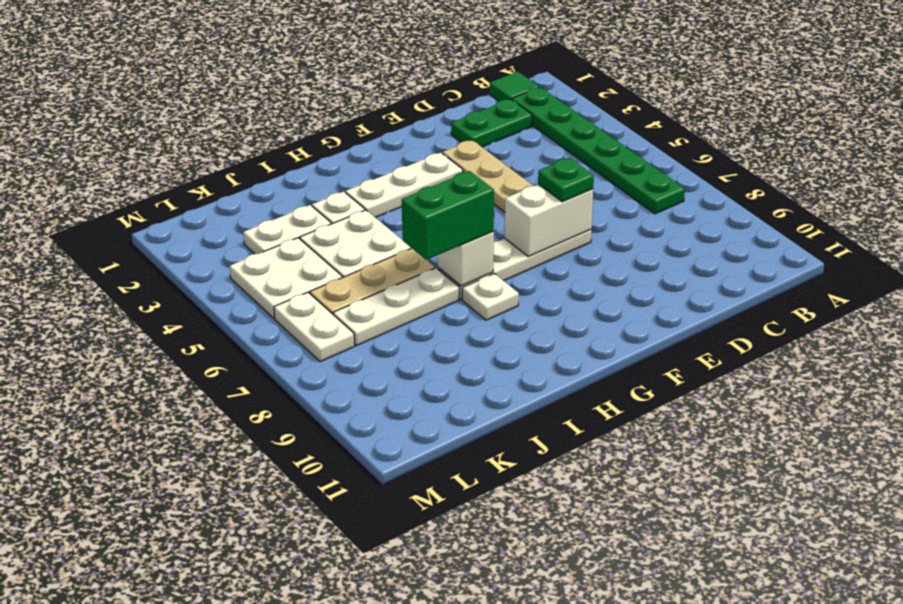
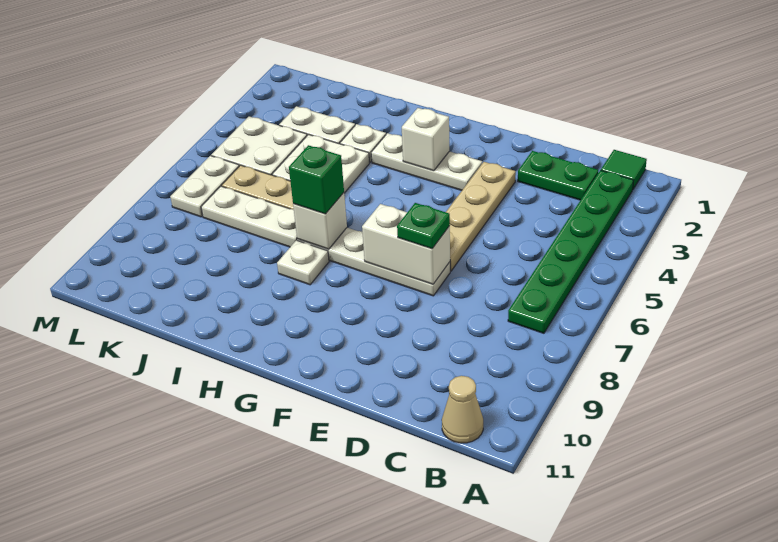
none -> tan cone B11 level 1
none -> white brick G3 level 2
green brick H7:I7 level 3 -> green brick H7 level 3

